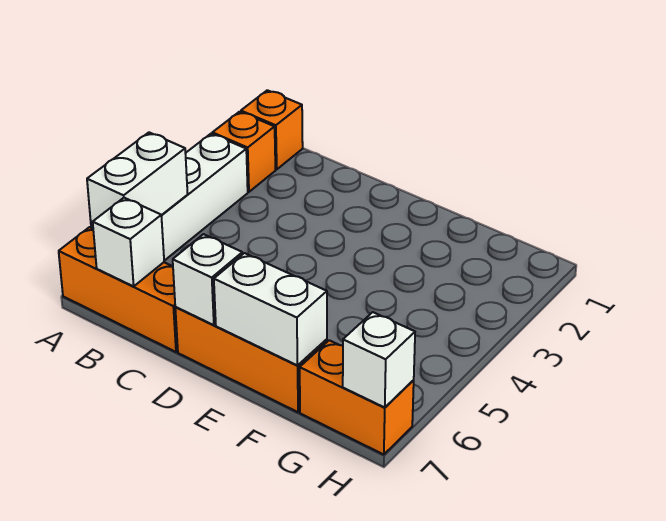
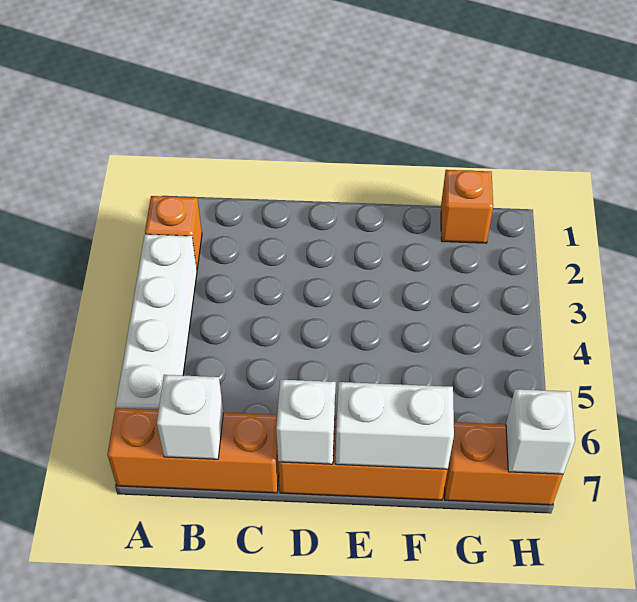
orange brick A1 level 1 -> orange brick G1 level 1
white brick A5:A6 level 2 -> none

